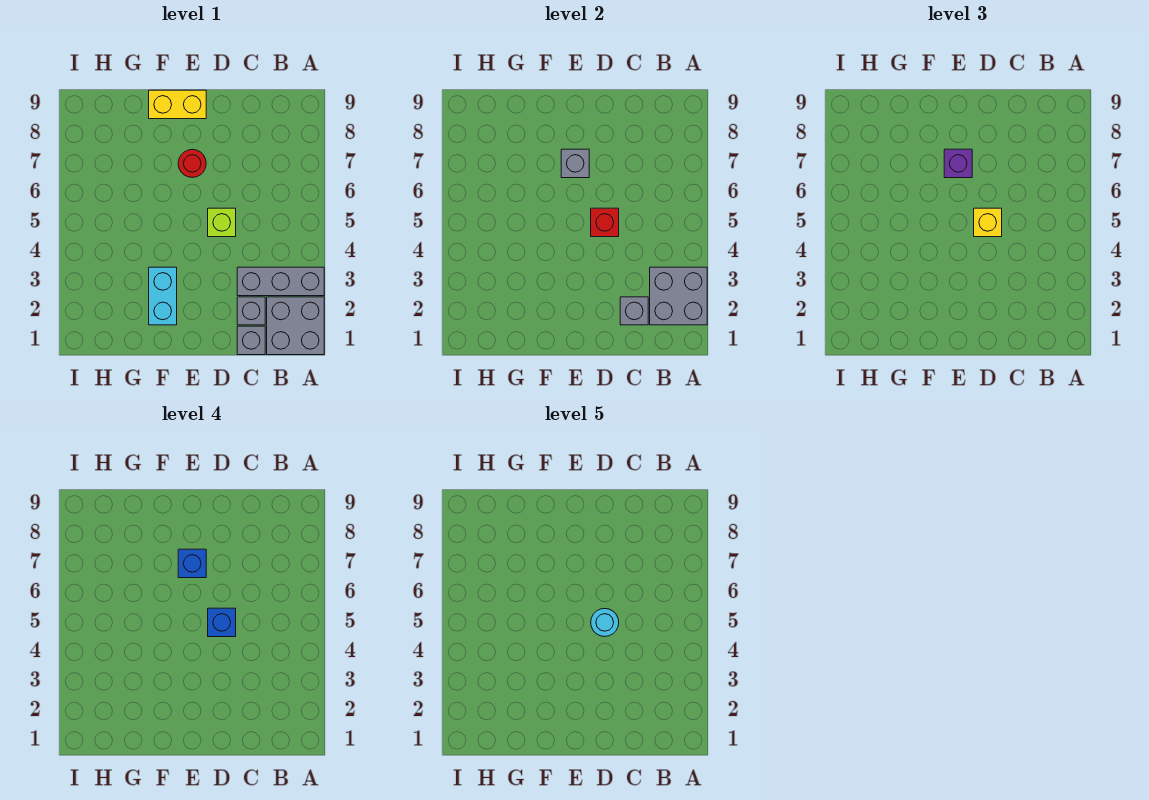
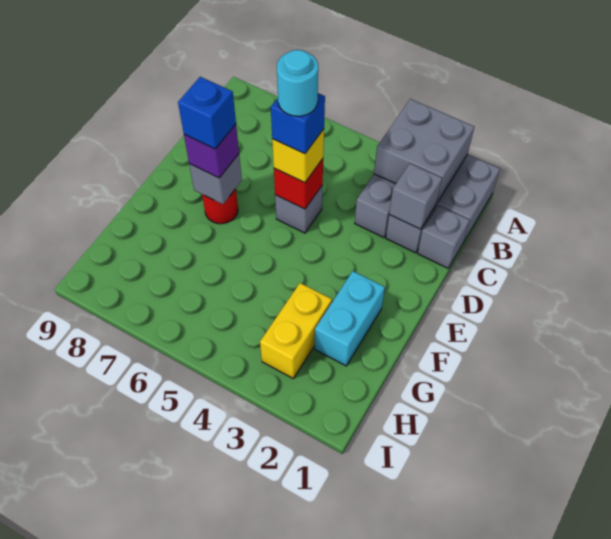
lime brick D5 level 1 -> grey brick D5 level 1
yellow brick E9:F9 level 1 -> yellow brick G3:H3 level 1
cyan brick F2:F3 level 1 -> cyan brick F2:G2 level 1

